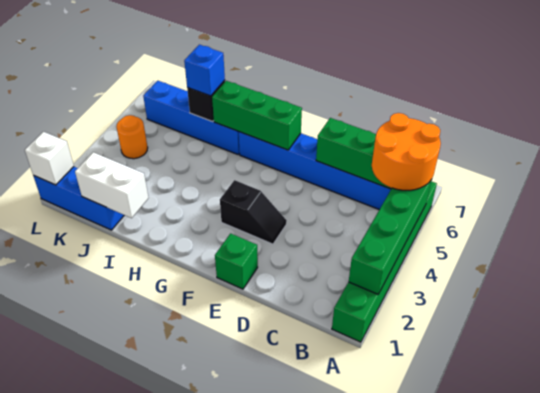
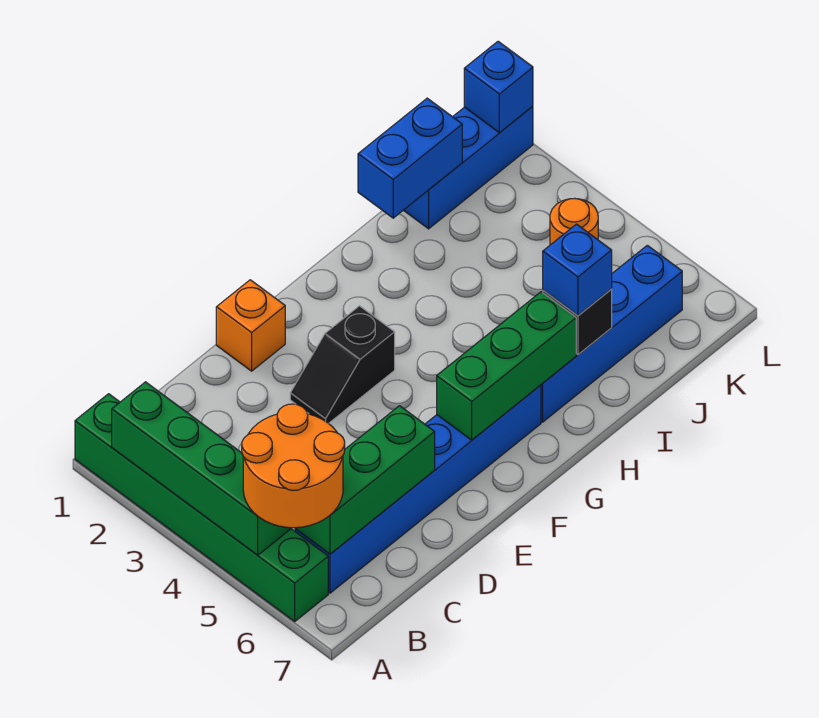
green brick E1 level 1 -> orange brick E1 level 1
white brick I1:J1 level 2 -> blue brick I1:J1 level 2
white brick L1 level 2 -> blue brick L1 level 2

